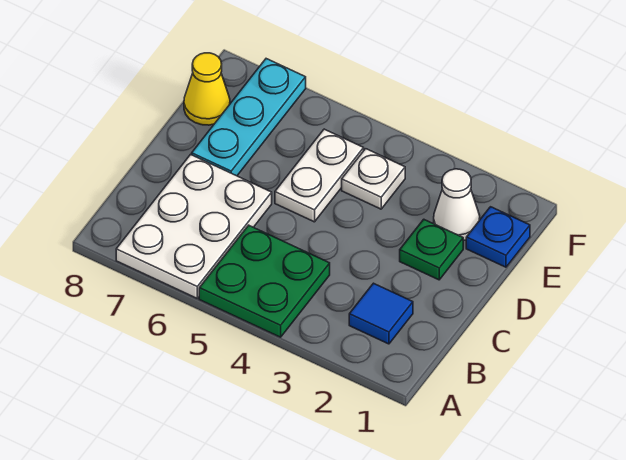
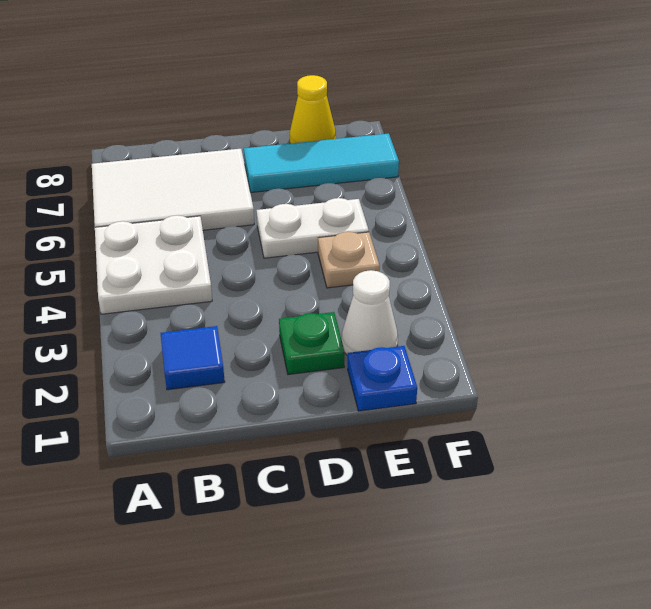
green plate A4:B5 level 1 -> white plate A4:B5 level 1
white plate A6:C7 level 1 -> white tile A6:C7 level 1
cyan plate D7:F7 level 1 -> cyan tile D7:F7 level 1
white plate E4 level 1 -> tan plate E4 level 1

